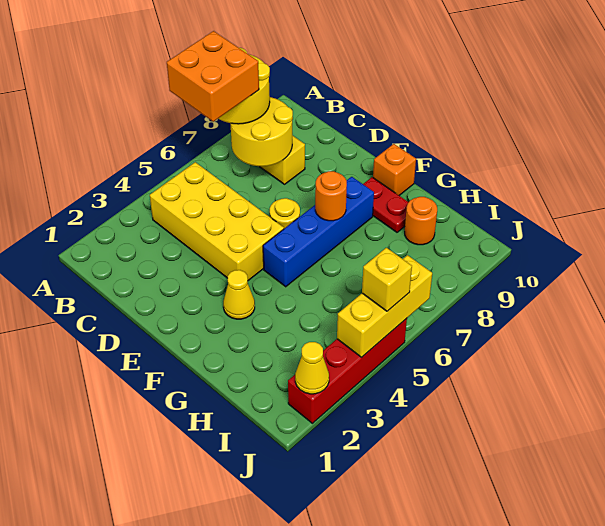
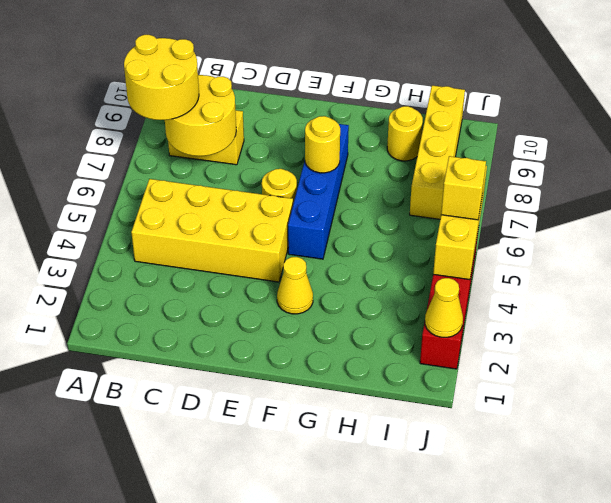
orange brick A6:B7 level 4 -> none
orange round brick F7 level 2 -> yellow round brick F7 level 2
red plate F9:G9 level 1 -> none
orange brick F10 level 1 -> none
orange round brick H9 level 1 -> yellow round brick H9 level 1
none -> yellow brick I7:I10 level 1

